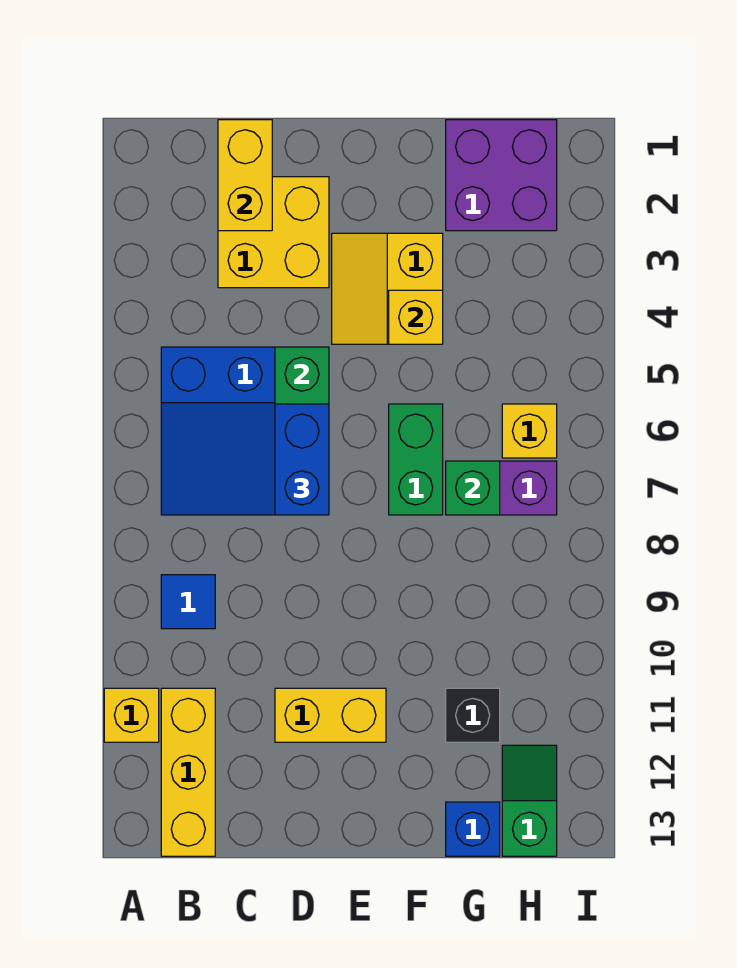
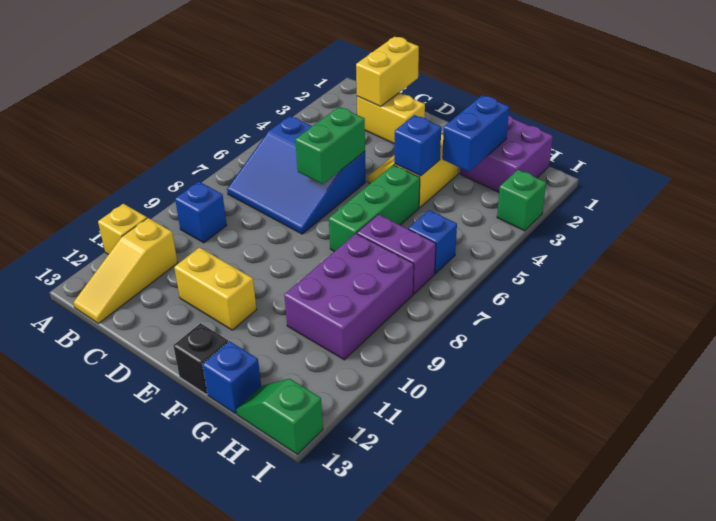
blue tile B9 level 1 -> blue brick B9 level 1
yellow brick B11:B13 level 1 -> yellow slope B11:B13 level 1 top 11
yellow brick C2:D3 level 1 -> yellow brick C2:D2 level 1
blue brick D6:D7 level 3 -> blue brick G2:G3 level 2
yellow brick F4 level 2 -> blue brick F4 level 2
green brick F6:F7 level 1 -> green brick F5:F7 level 1
green brick G7 level 2 -> green brick I3 level 1
none -> purple brick G8:H10 level 1
black brick G11 level 1 -> black brick F13 level 1
yellow brick H6 level 1 -> blue brick H6 level 1
green slope H12:H13 level 1 top 13 -> green slope H13:I13 level 1 top I

